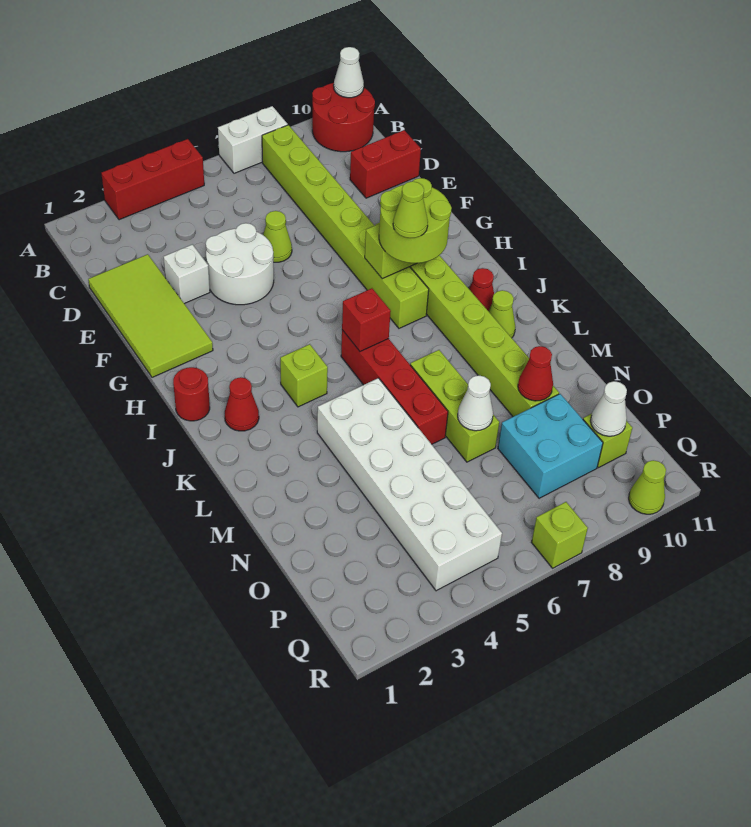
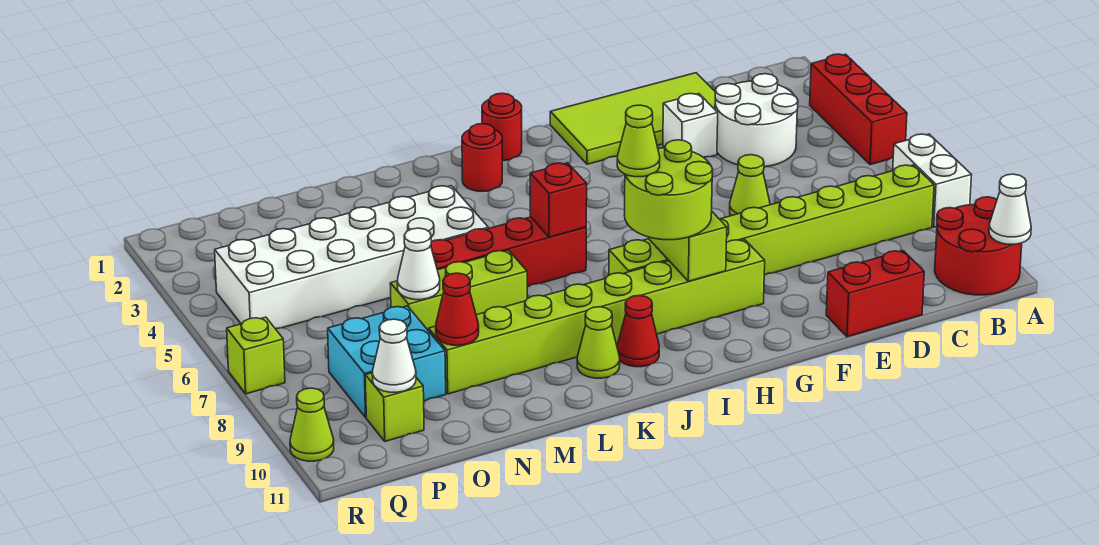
red brick D10:D11 level 1 -> red brick D11:E11 level 1
white round brick E4:F5 level 1 -> white round brick C3:D4 level 1
red cone J2 level 1 -> red round brick J2 level 1
lime brick J4 level 1 -> none

